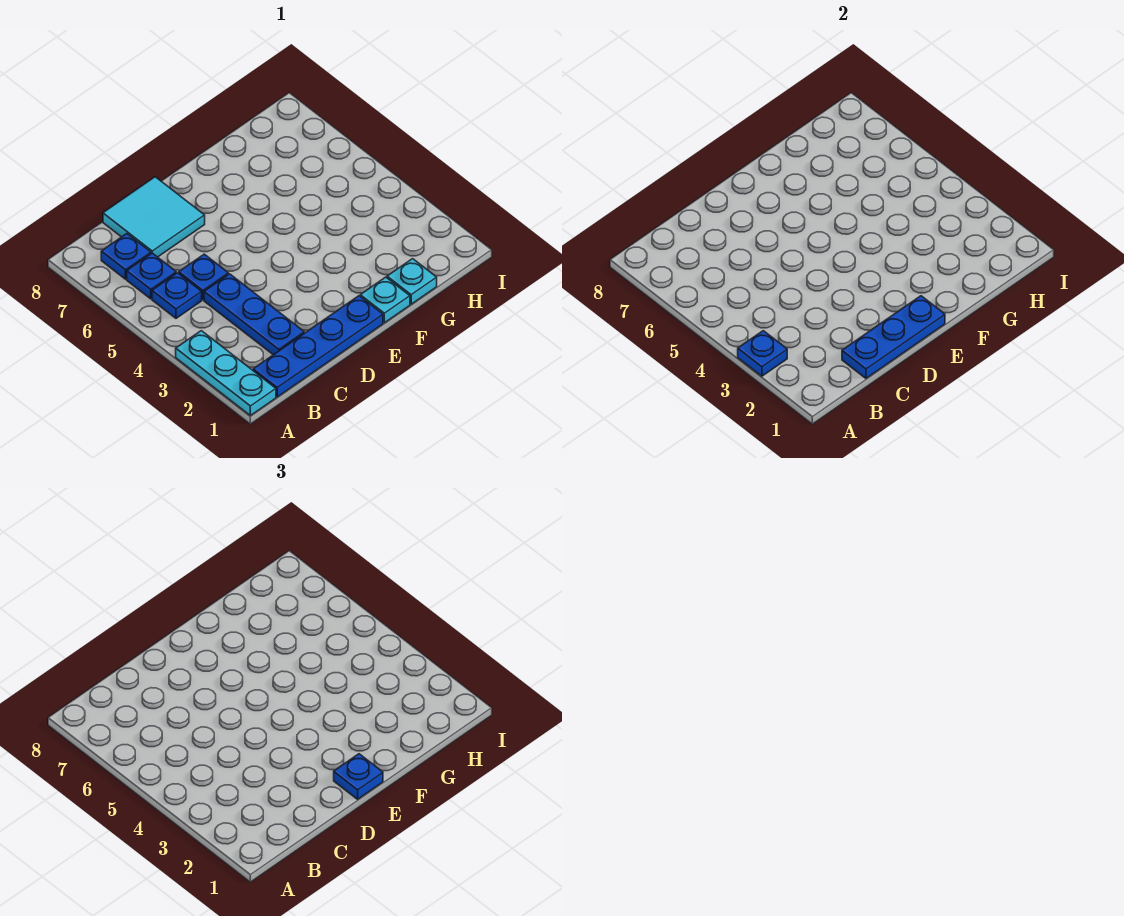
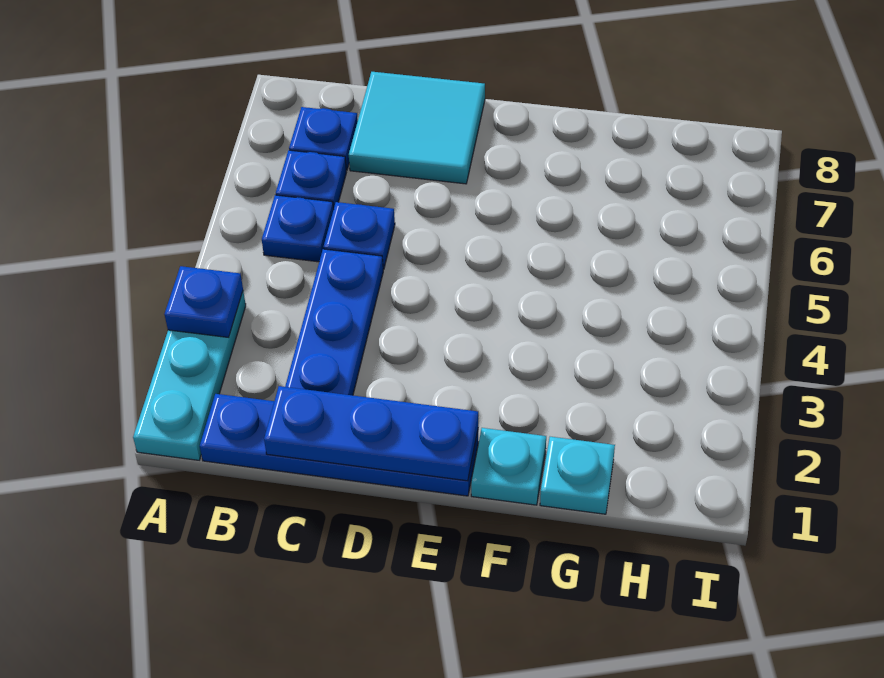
blue plate E1 level 3 -> none

